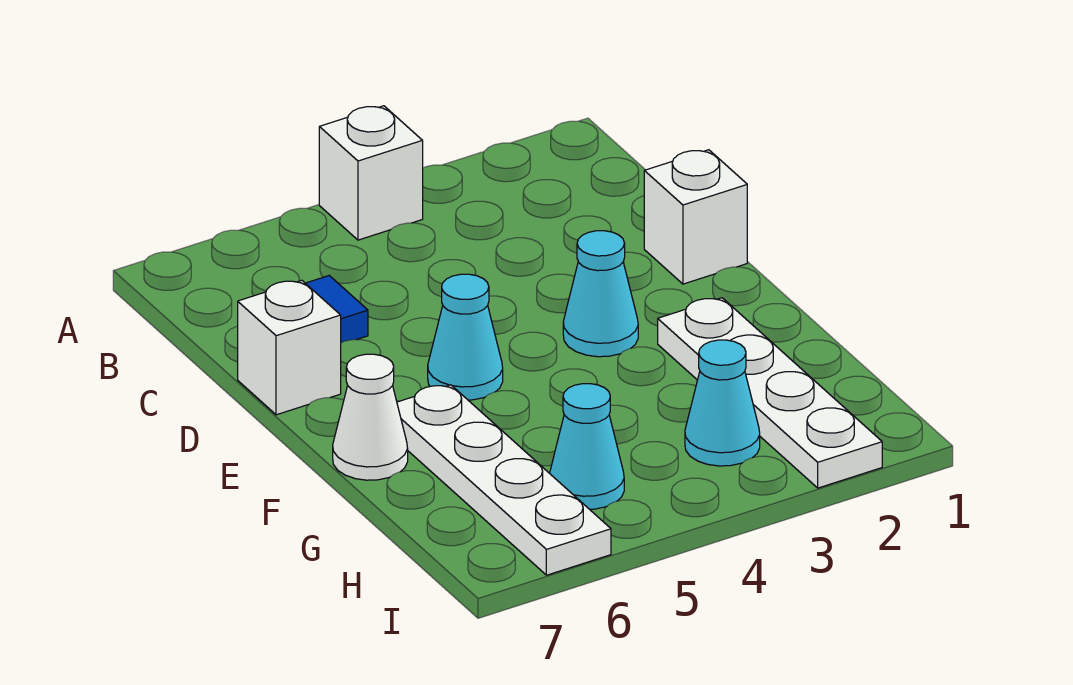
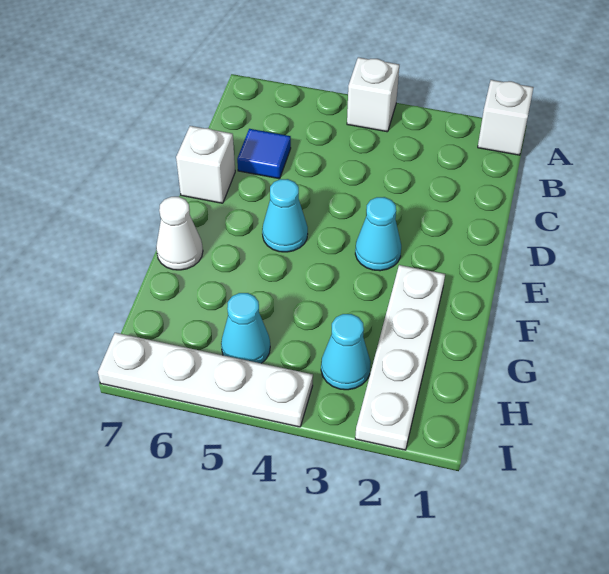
white brick D1 level 1 -> white brick A1 level 1
white plate F6:I6 level 1 -> white plate I4:I7 level 1

